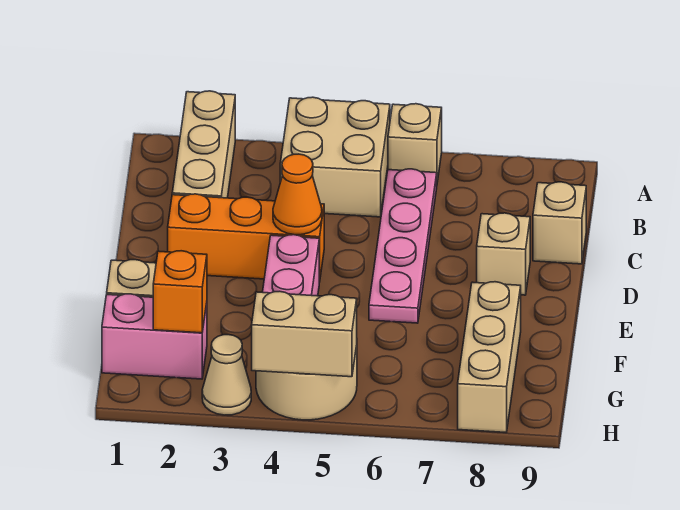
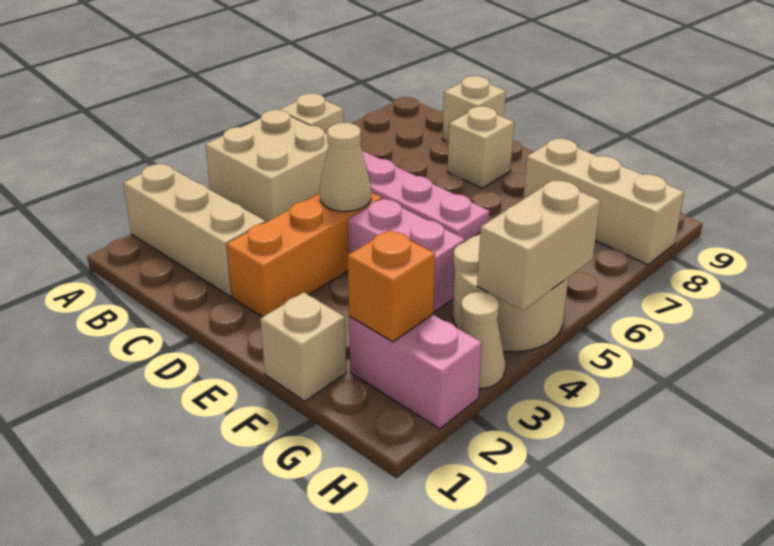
orange cone D4 level 2 -> tan cone D4 level 2
pink brick G1:G2 level 1 -> pink brick G2:H2 level 1

